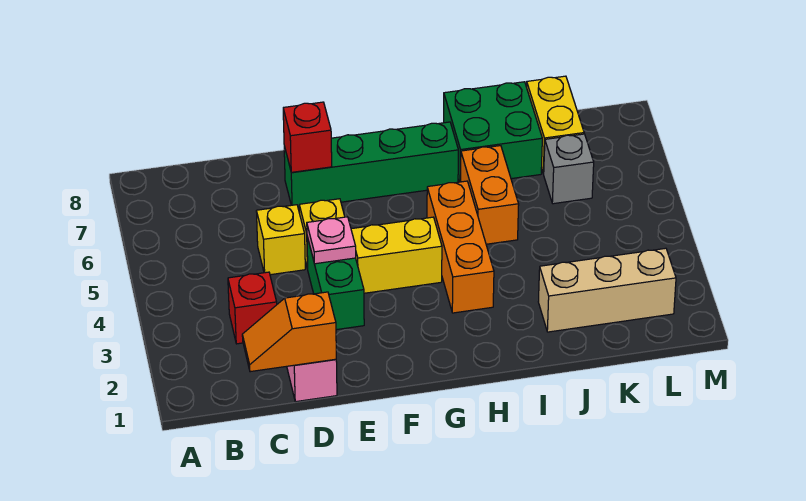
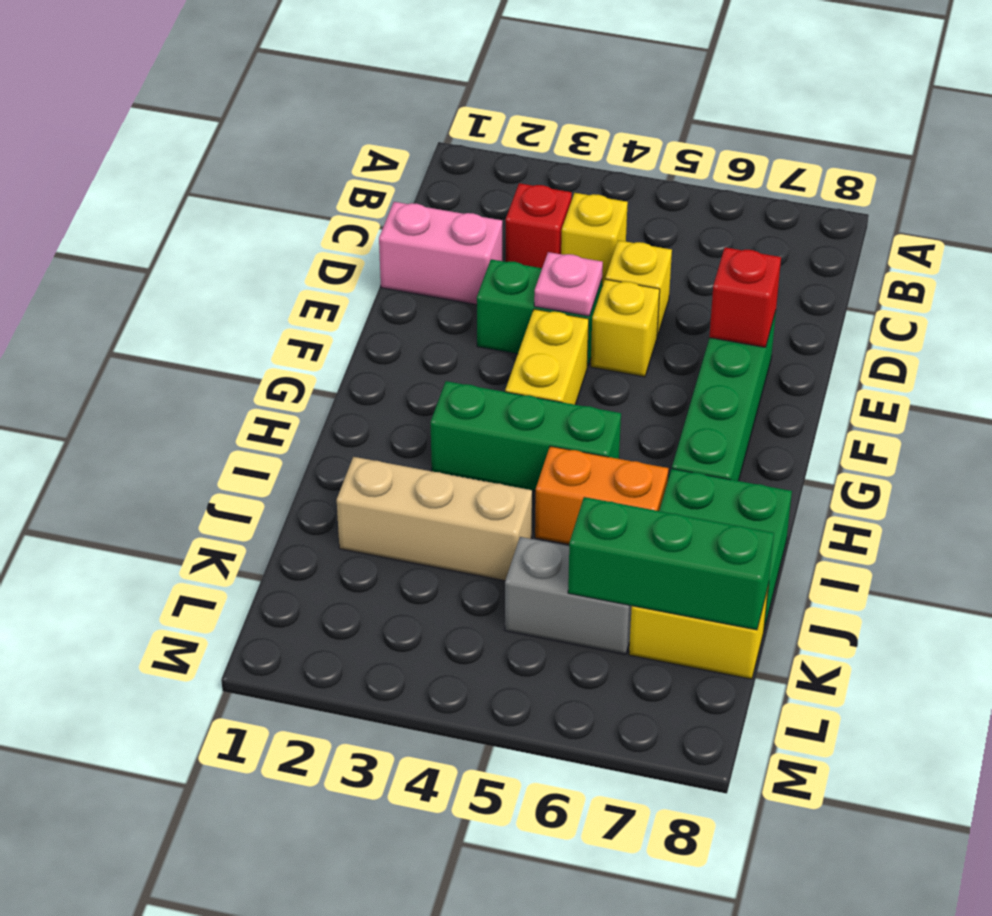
orange slope C1:D1 level 2 top D -> none
none -> yellow brick C4 level 1
orange brick H3:H5 level 1 -> green brick H3:H5 level 1
tan brick J2:L2 level 1 -> tan brick J2:J4 level 1
grey brick K6 level 1 -> grey brick K5:K6 level 1
none -> green brick K6:K8 level 2

